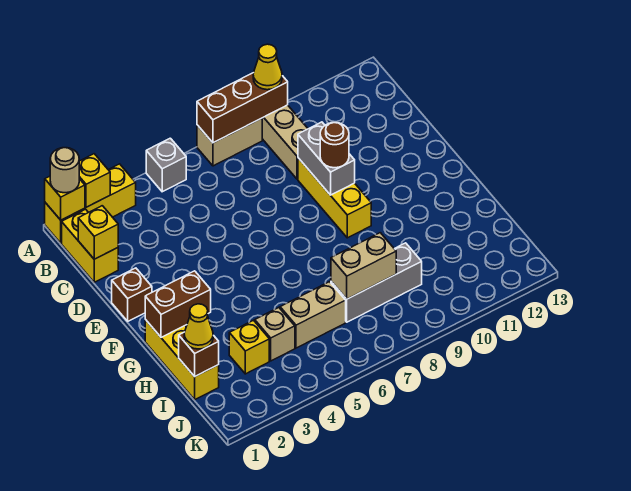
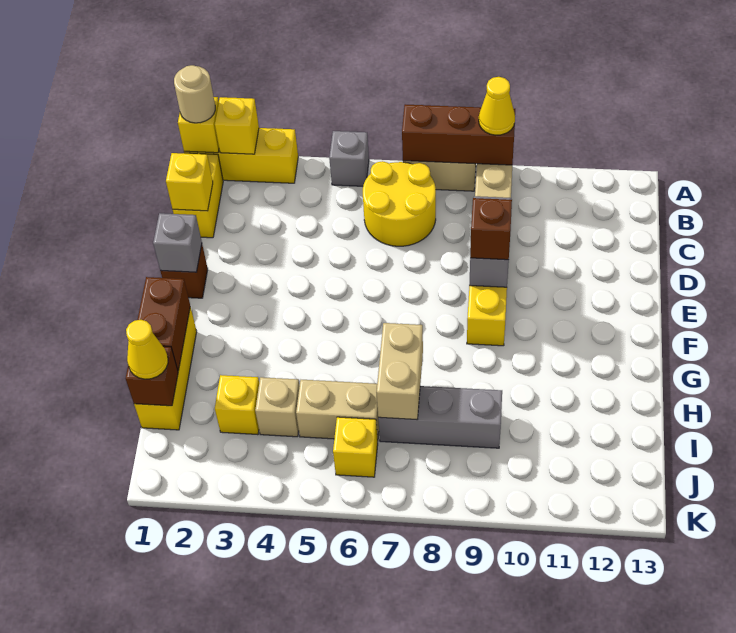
none -> yellow round brick B6:C7 level 1
none -> grey brick E1 level 2
brown round brick E9 level 3 -> brown brick E9 level 3
brown brick G1:G2 level 2 -> brown brick G1:H1 level 2
tan brick I7:I8 level 2 -> tan brick H7:I7 level 2
none -> yellow brick J6 level 1

